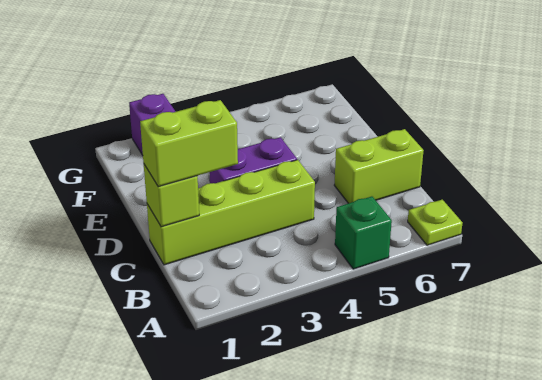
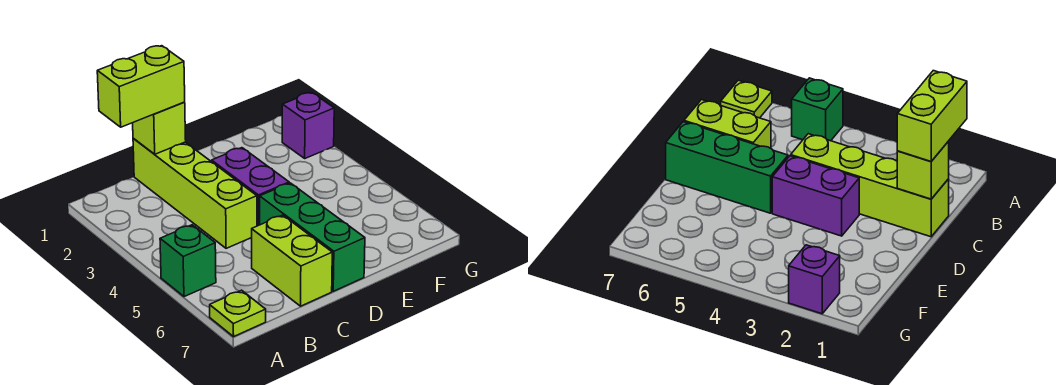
lime brick C1:C2 level 3 -> lime brick B1:C1 level 3
none -> green brick D5:D7 level 1

